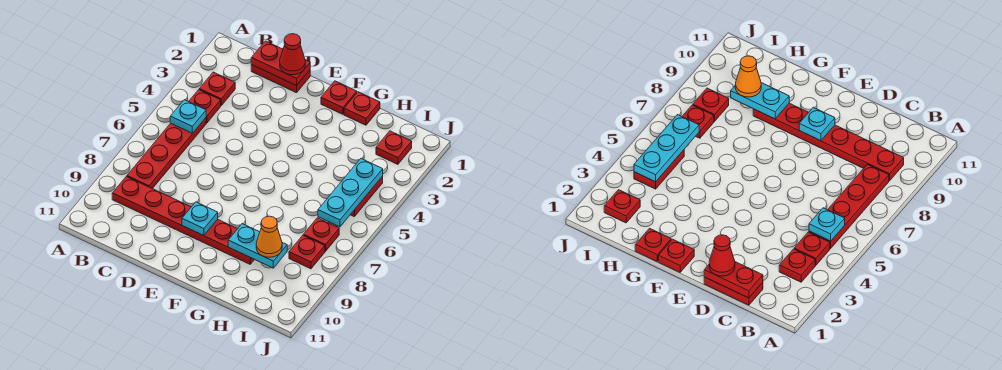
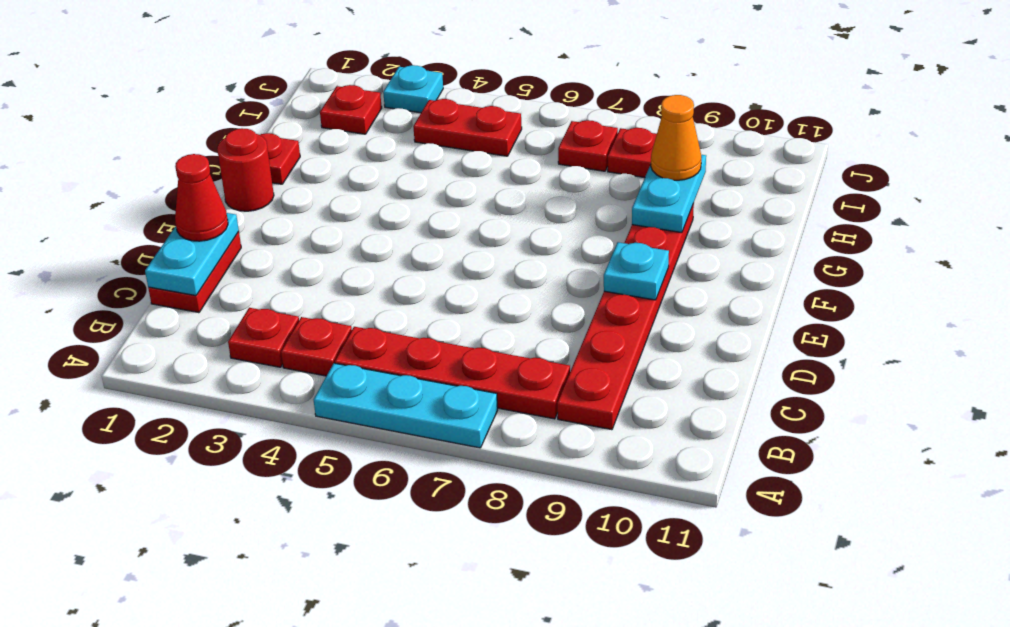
cyan plate B5 level 2 -> cyan plate J3 level 1
red plate C1:D1 level 2 -> cyan plate C1:D1 level 2
red plate F1 level 1 -> red round brick F1 level 1
cyan plate I4:I6 level 2 -> cyan plate A5:A7 level 1

